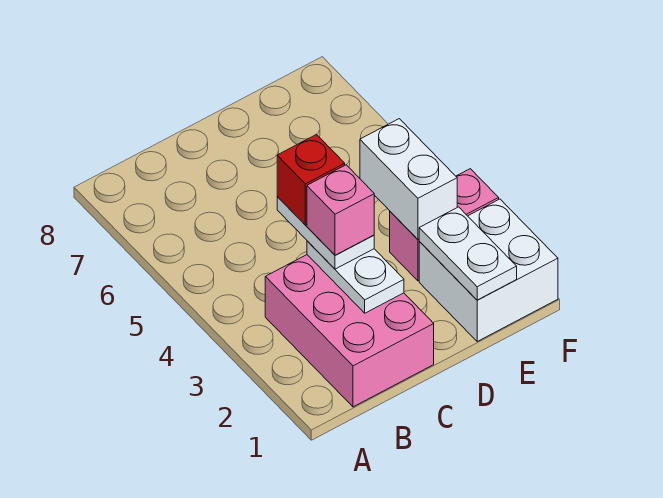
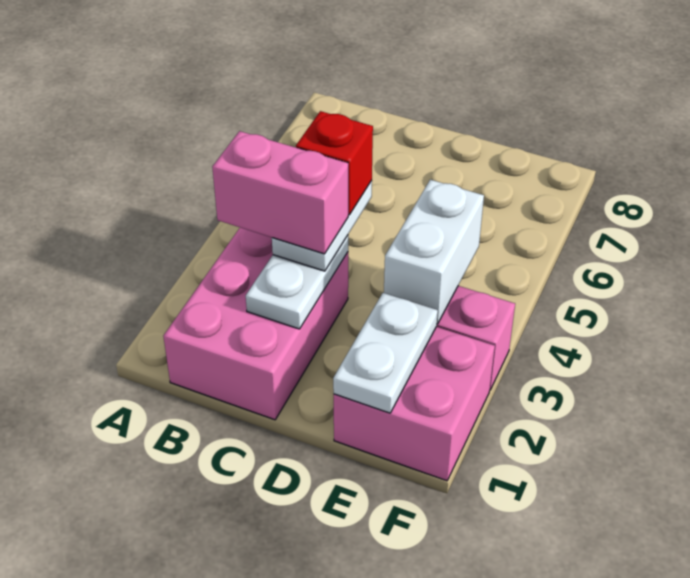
pink brick C3 level 4 -> pink brick B3:C3 level 4
white brick E1:F2 level 1 -> pink brick E1:F2 level 1

